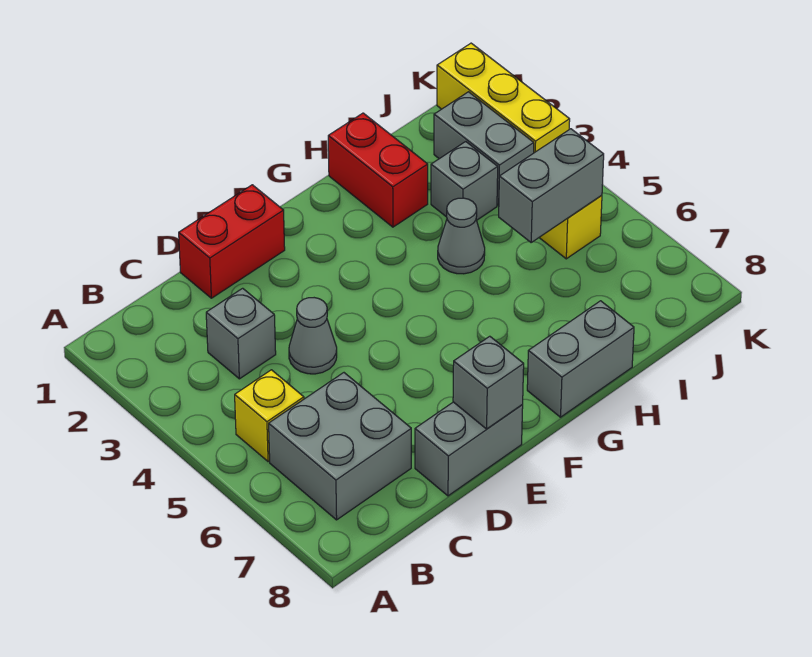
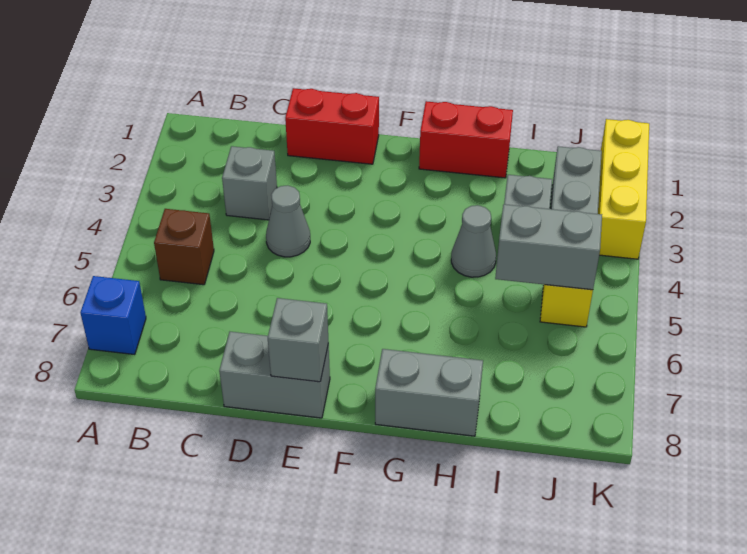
none -> blue brick A7 level 1
yellow brick B5 level 1 -> brown brick B5 level 1
grey brick B6:C7 level 1 -> none
red brick H1:H2 level 1 -> red brick G1:H1 level 1

